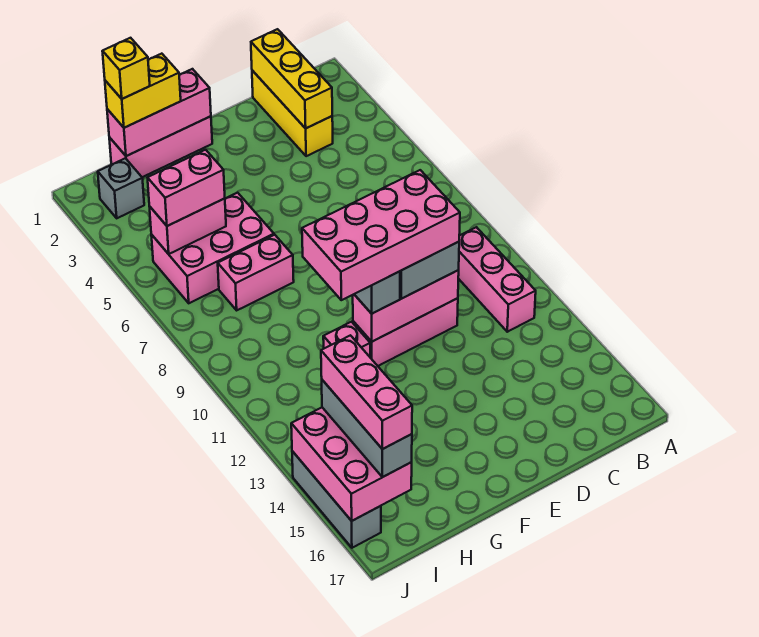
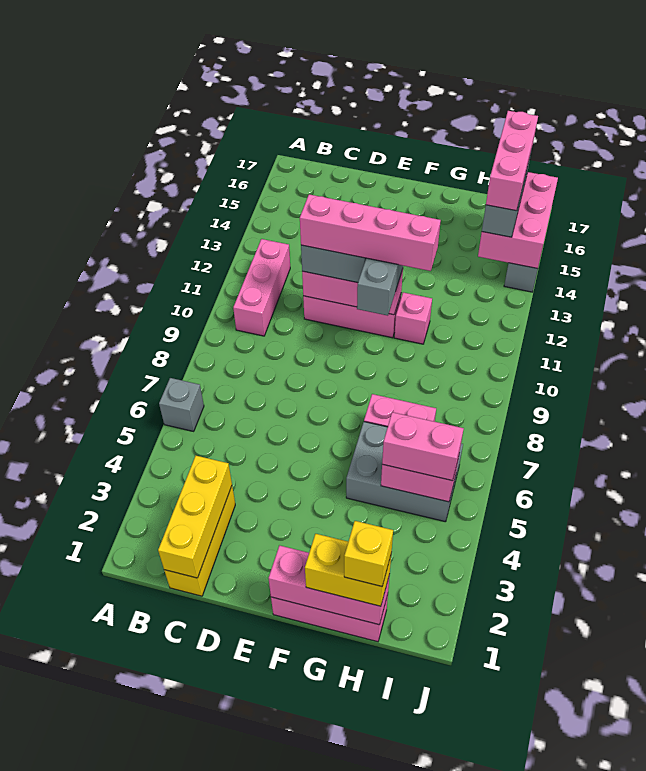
pink brick D10:G11 level 4 -> pink brick D11:G11 level 4
pink brick G5:I6 level 1 -> grey brick G5:I6 level 1
grey brick I2 level 1 -> grey brick A6 level 1

